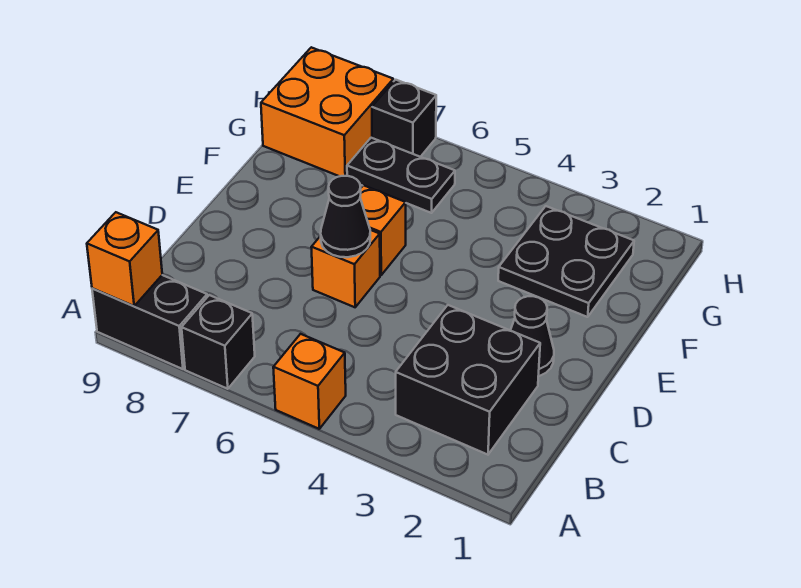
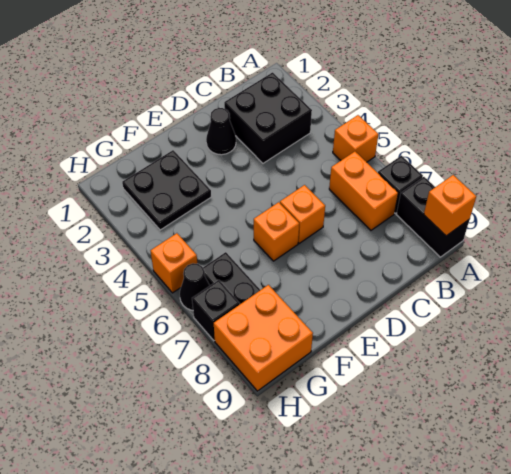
none -> orange brick B6:B7 level 1
black cone D6 level 2 -> black cone H6 level 1
none -> orange brick H5 level 1

